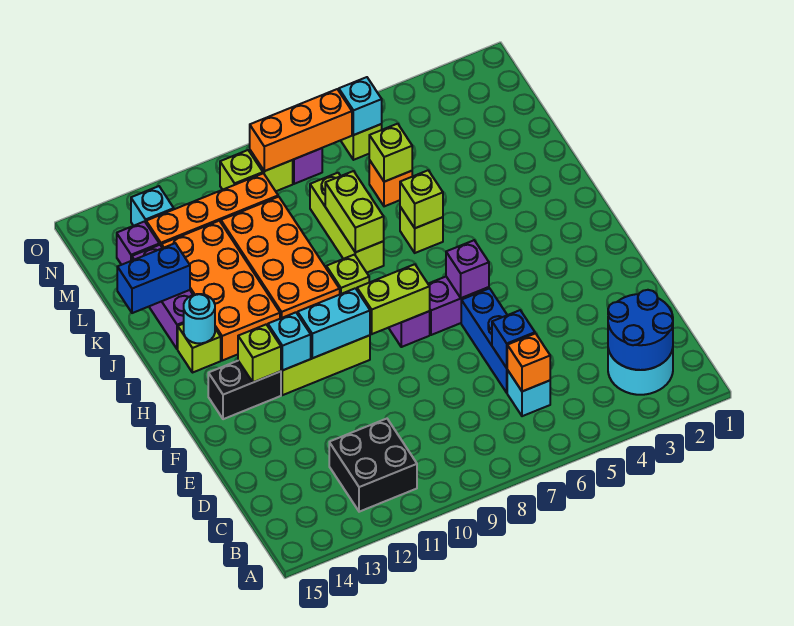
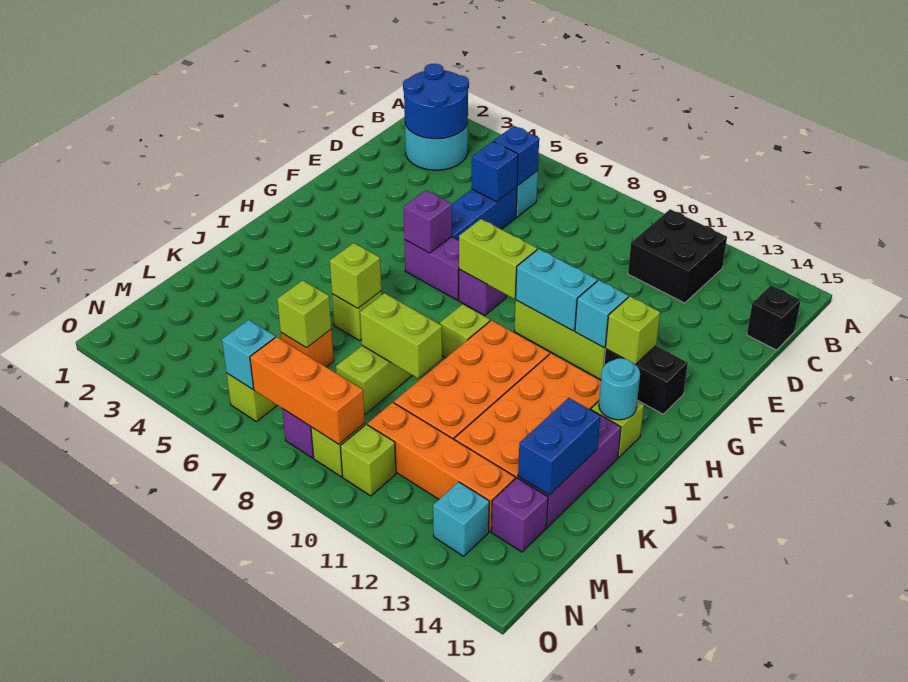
orange brick C6 level 2 -> blue brick C6 level 2
none -> black brick C15 level 1
lime brick J8:K8 level 2 -> lime brick K8:K9 level 2
blue brick K14:K15 level 2 -> blue brick K14:L14 level 2

